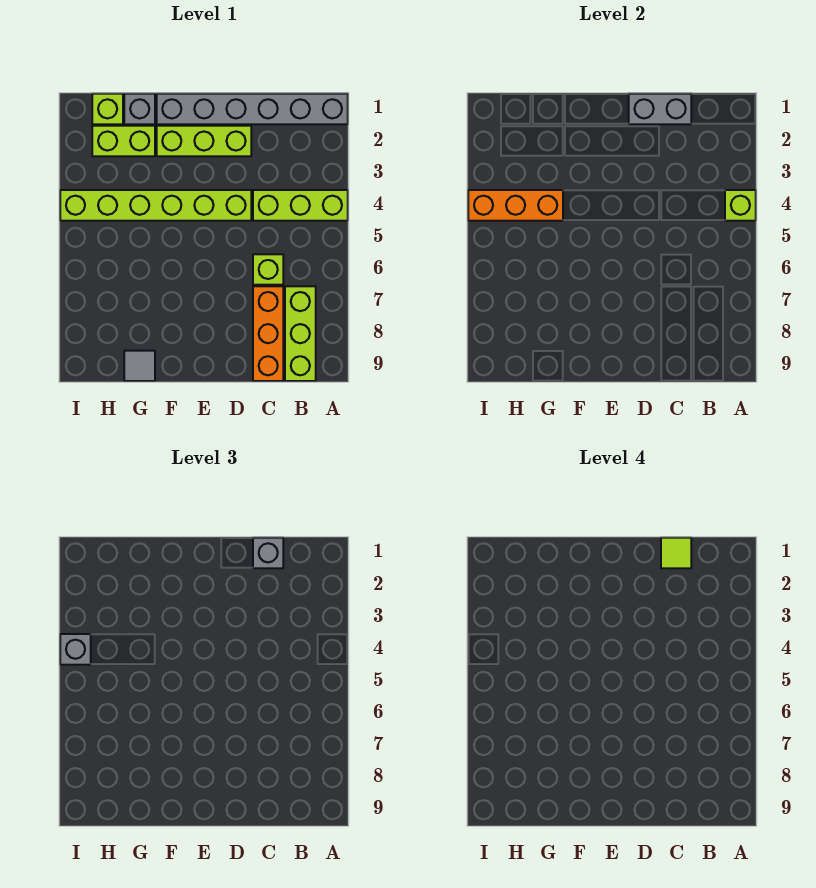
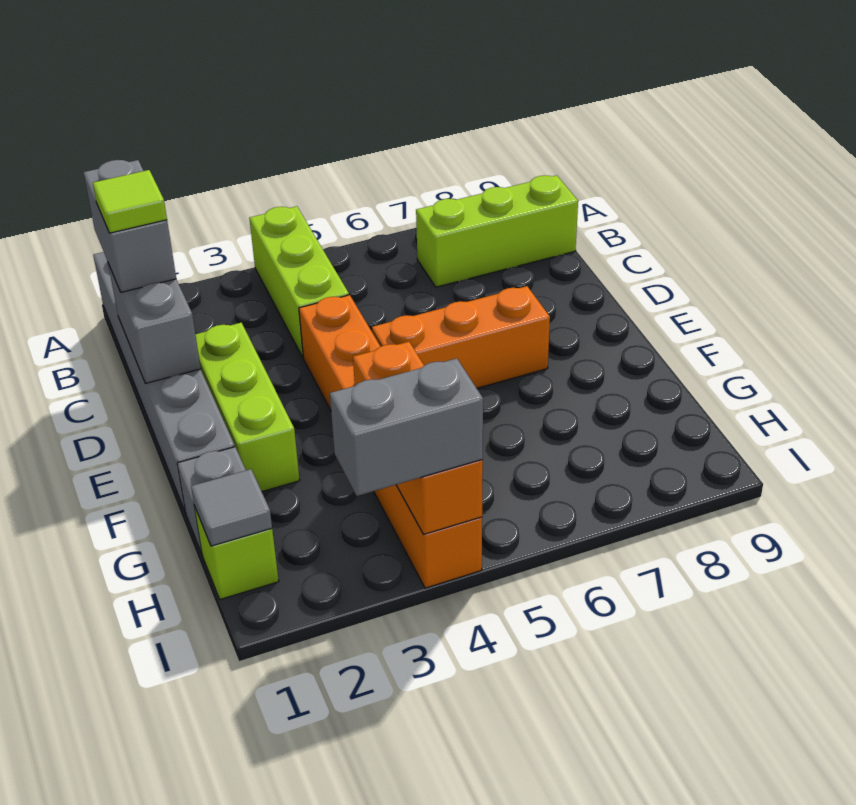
lime brick A4 level 2 -> none
grey brick C1 level 3 -> grey brick B1:C1 level 3
lime brick C6 level 1 -> none
orange brick C7:C9 level 1 -> orange brick E5:E7 level 1
lime brick D4:I4 level 1 -> orange brick D4:I4 level 1
lime brick G2:H2 level 1 -> none
grey tile G9 level 1 -> grey tile H1 level 2
grey brick I4 level 3 -> grey brick I3:I4 level 3

